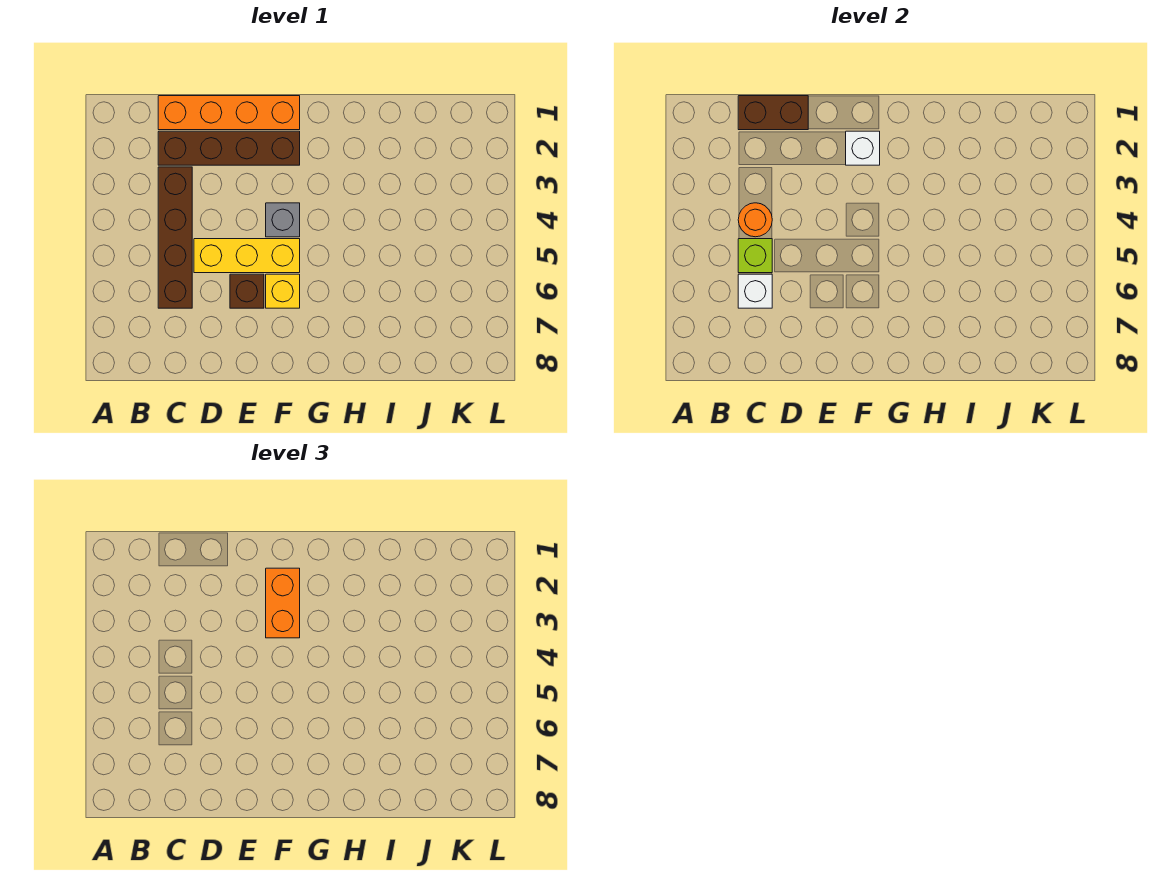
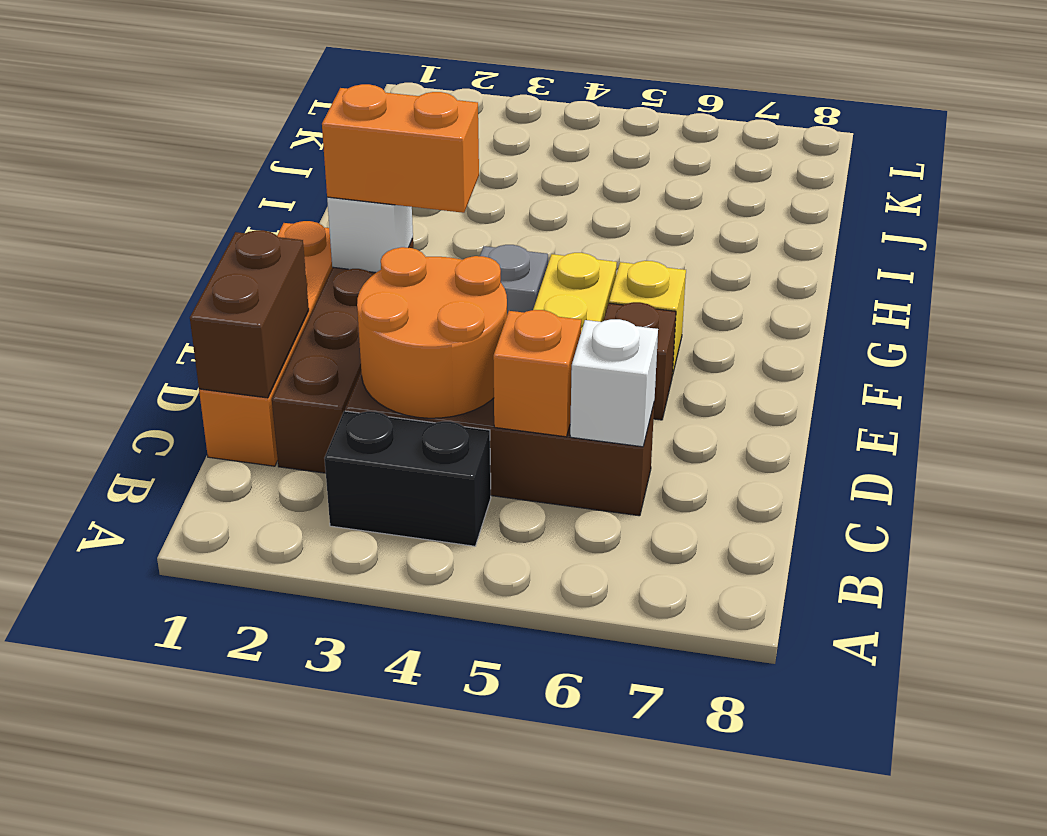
none -> black brick B3:B4 level 1
orange round brick C4 level 2 -> orange round brick C3:D4 level 2
lime brick C5 level 2 -> orange brick C5 level 2

